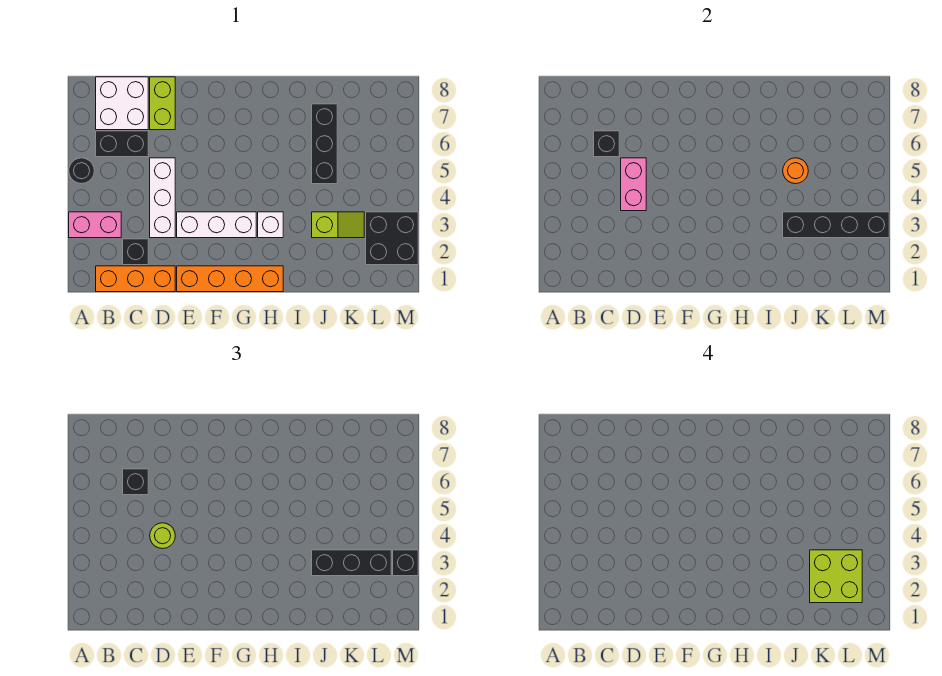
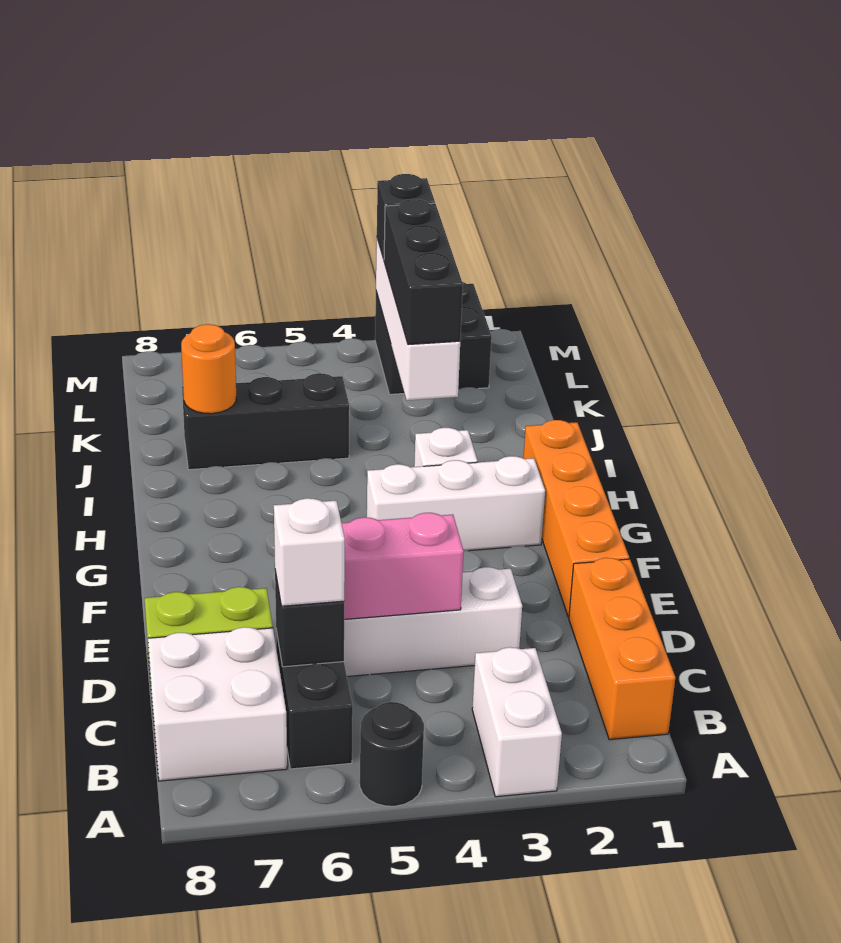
pink brick A3:B3 level 1 -> white brick A3:B3 level 1
black brick C2 level 1 -> none
black brick C6 level 3 -> white brick C6 level 3
lime round brick D4 level 3 -> none
white brick E3:G3 level 1 -> white brick G2:G4 level 1
lime slope J3:K3 level 1 top J -> none
black brick J3:M3 level 2 -> white brick J3:M3 level 2
orange round brick J5 level 2 -> orange round brick J7 level 2
lime brick K2:L3 level 4 -> none

